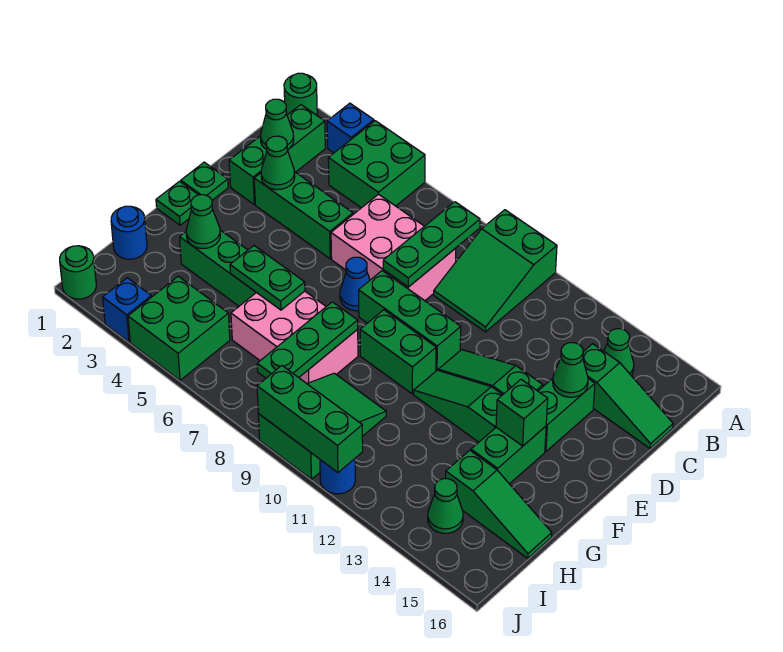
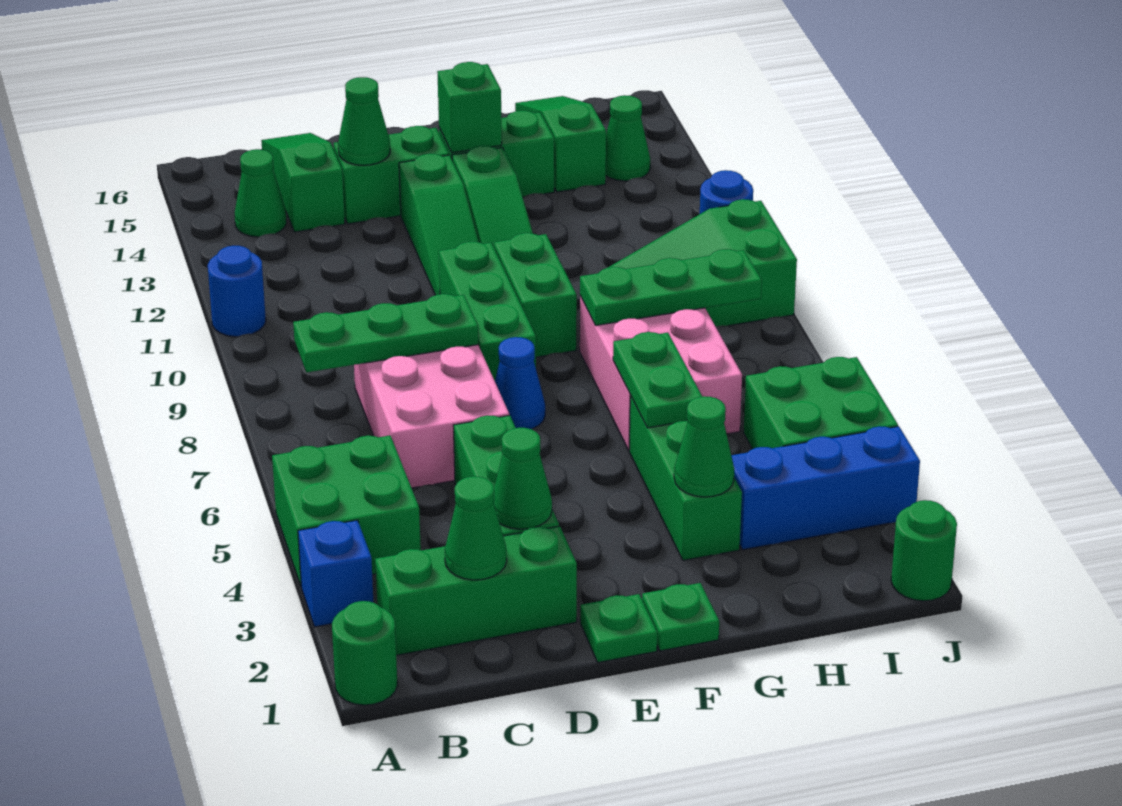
green slope A9:C10 level 1 top A -> none
blue round brick H1 level 1 -> blue round brick A11 level 1
blue brick J3 level 1 -> blue brick H3:J3 level 1
green brick J9:J11 level 2 -> none

